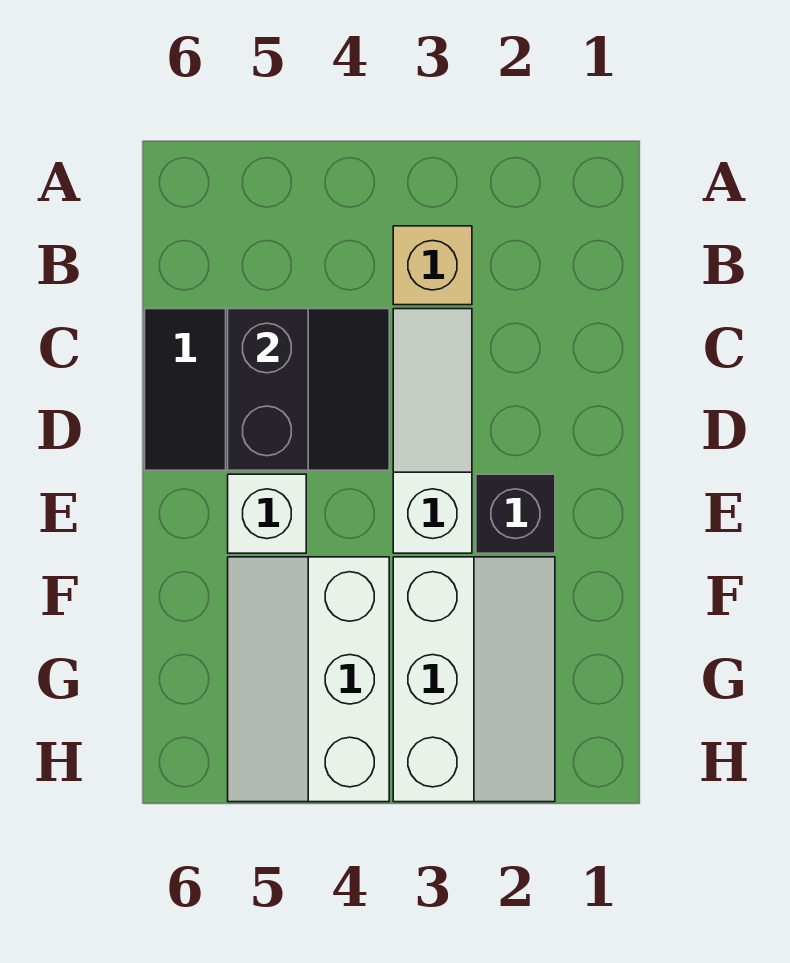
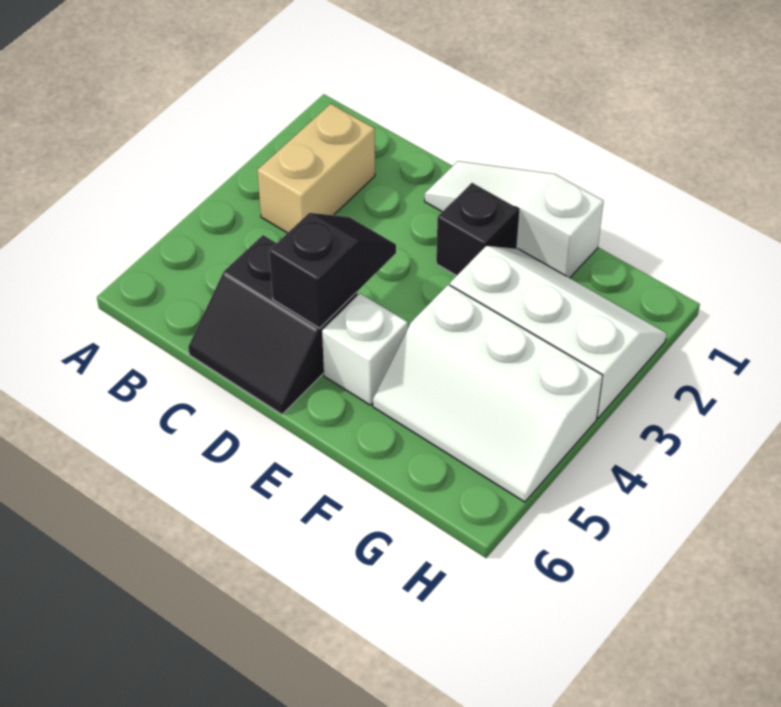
tan brick B3 level 1 -> tan brick B2:B3 level 1
white slope C3:E3 level 1 top E -> white slope D1:F1 level 1 top F
black slope C4:D5 level 2 top 5 -> black slope D4:D5 level 2 top 5

